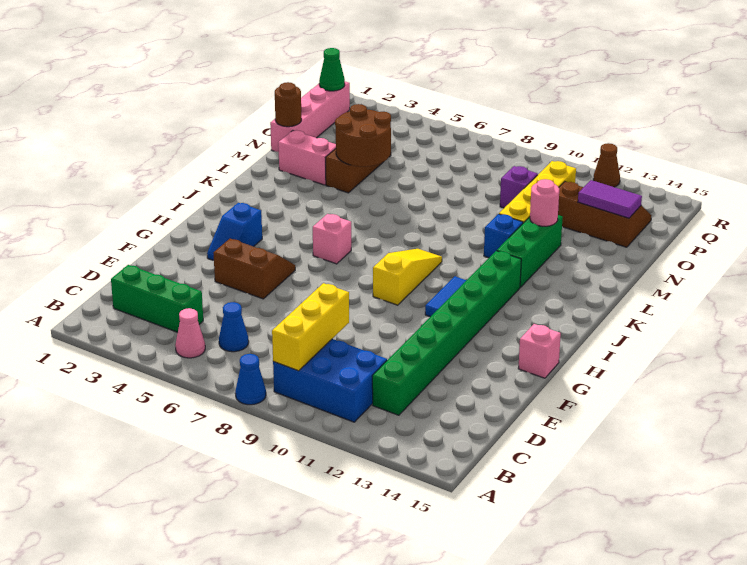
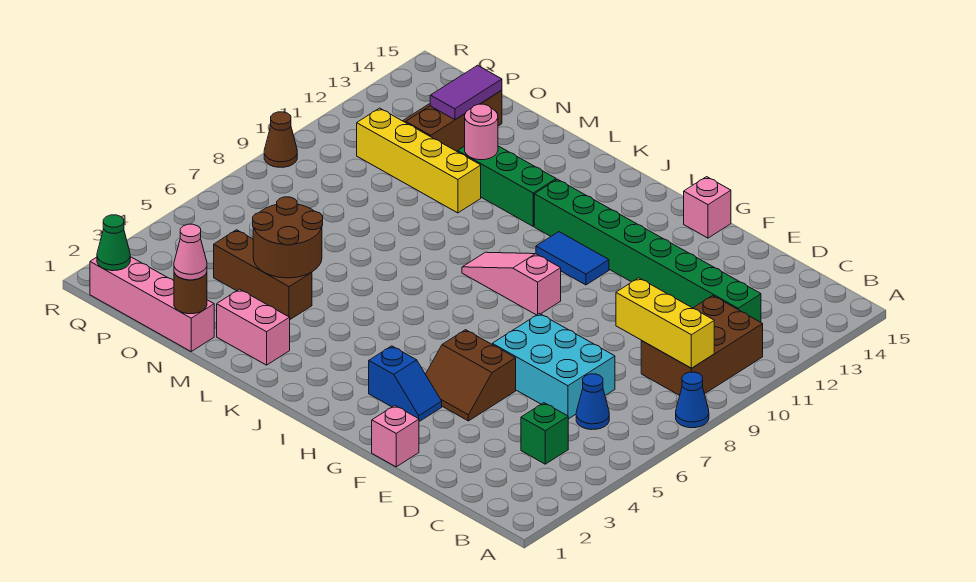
pink cone B5 level 1 -> pink cone N1 level 3
blue brick B9:C11 level 1 -> brown brick B9:C11 level 1
green brick C2:C4 level 1 -> green brick C4 level 1
none -> cyan brick D6:F7 level 1
brown slope F4:G5 level 1 top F -> brown slope F4:G5 level 1 top 5
yellow slope H9:J9 level 1 top H -> pink slope H9:J9 level 1 top H
pink brick I6 level 1 -> pink brick F1 level 1
blue brick L11 level 1 -> none
pink brick M2:M3 level 1 -> pink brick L2:M2 level 1
purple brick O10 level 1 -> none
brown cone R12 level 1 -> brown cone R9 level 1

